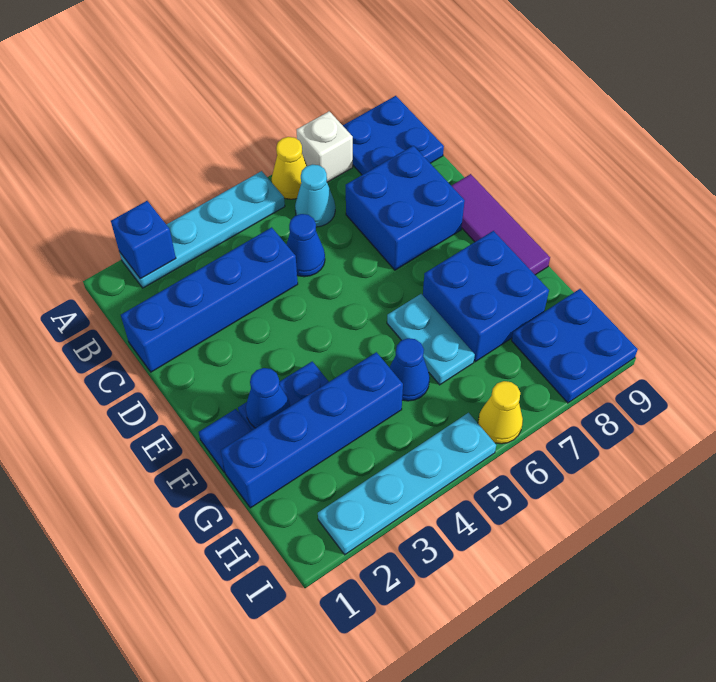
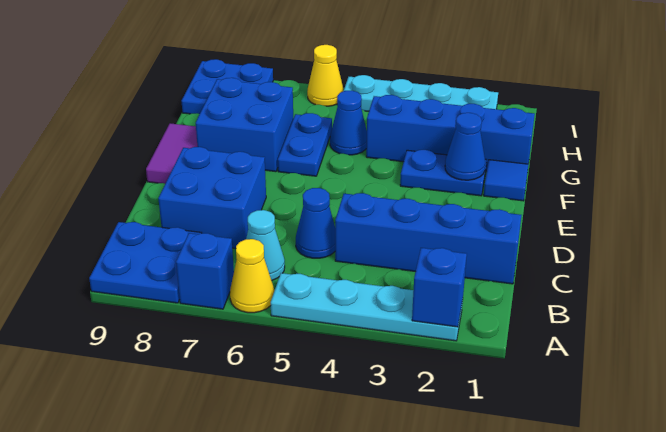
white brick A7 level 1 -> blue brick A7 level 1
purple tile D9:F9 level 1 -> purple tile E9:F9 level 1
cyan plate F6:G6 level 1 -> blue plate F6:G6 level 1

